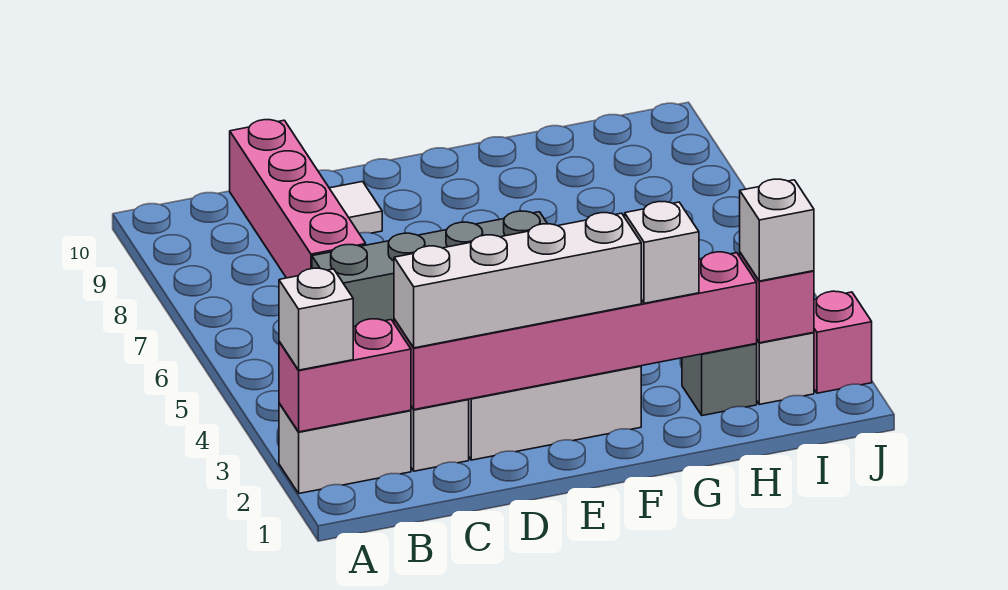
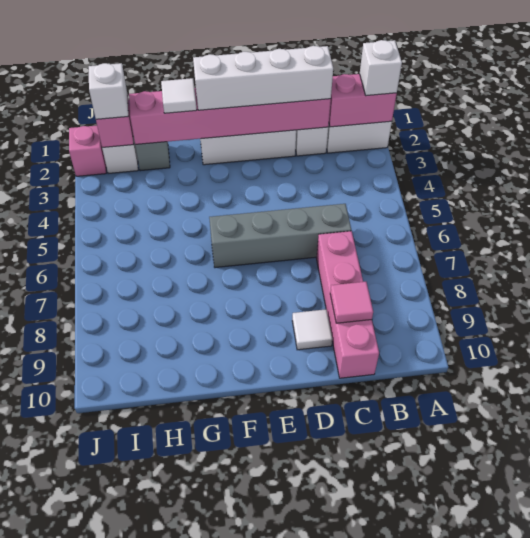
none -> pink tile C9 level 2
white brick G2 level 3 -> white tile G2 level 3

